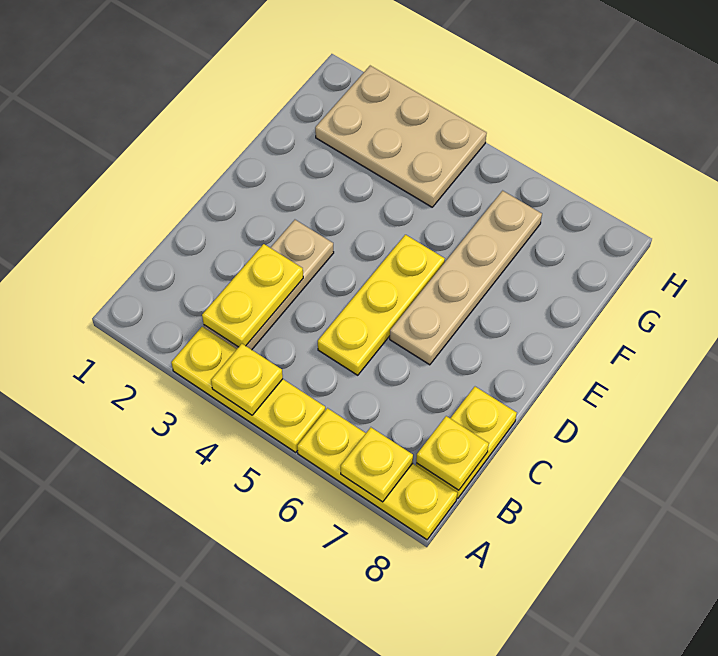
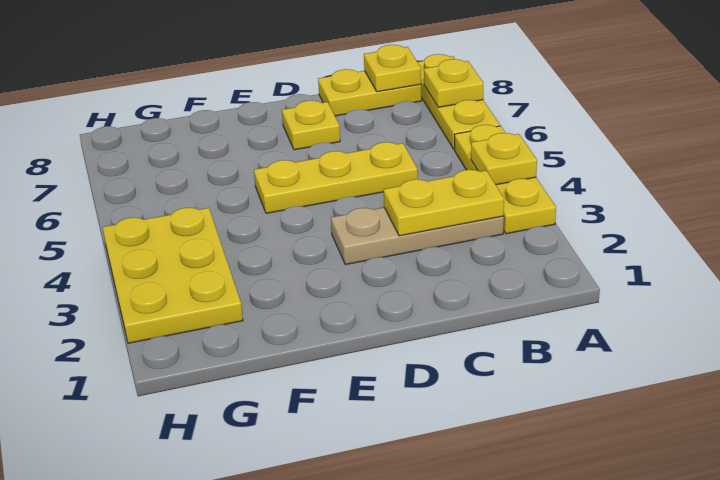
tan plate D6:G6 level 1 -> none
none -> yellow plate D7 level 1
tan plate G2:H4 level 1 -> yellow plate G2:H4 level 1

